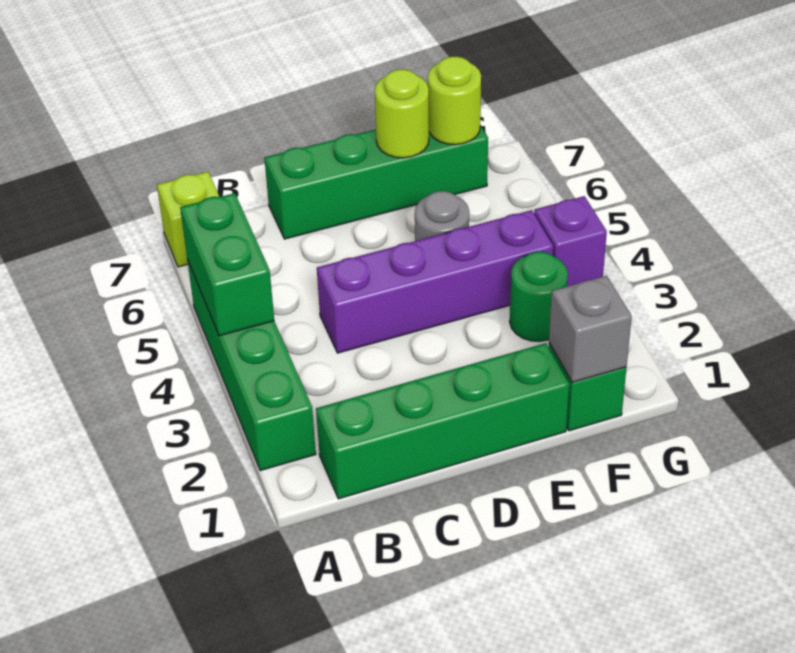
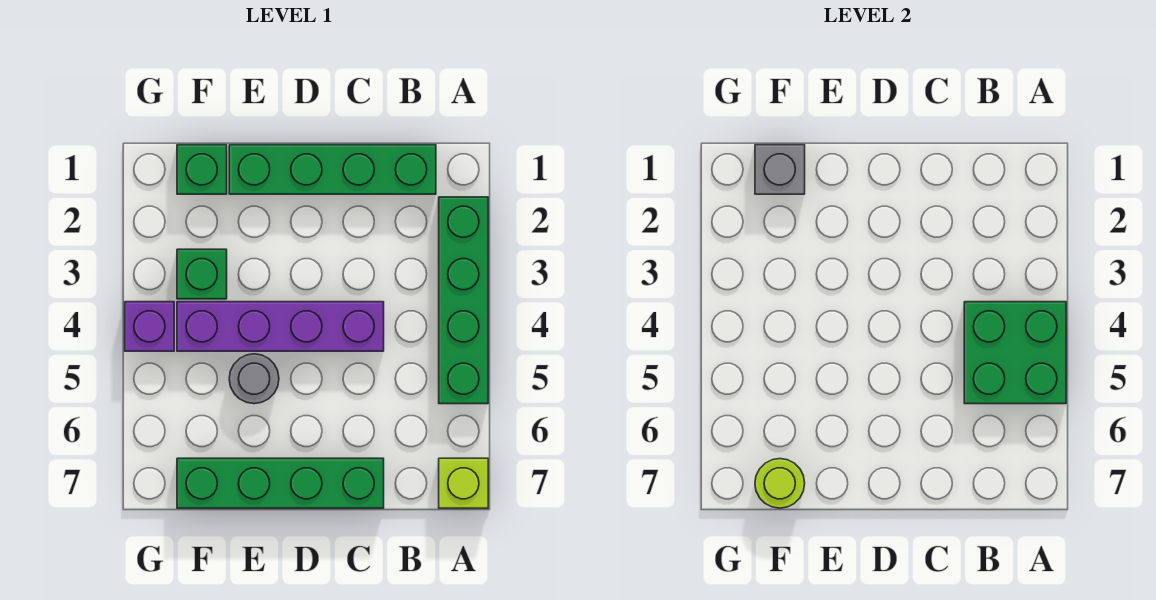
green brick A4:A5 level 2 -> green brick A4:B5 level 2
lime round brick E7 level 2 -> none
green round brick F3 level 1 -> green brick F3 level 1

